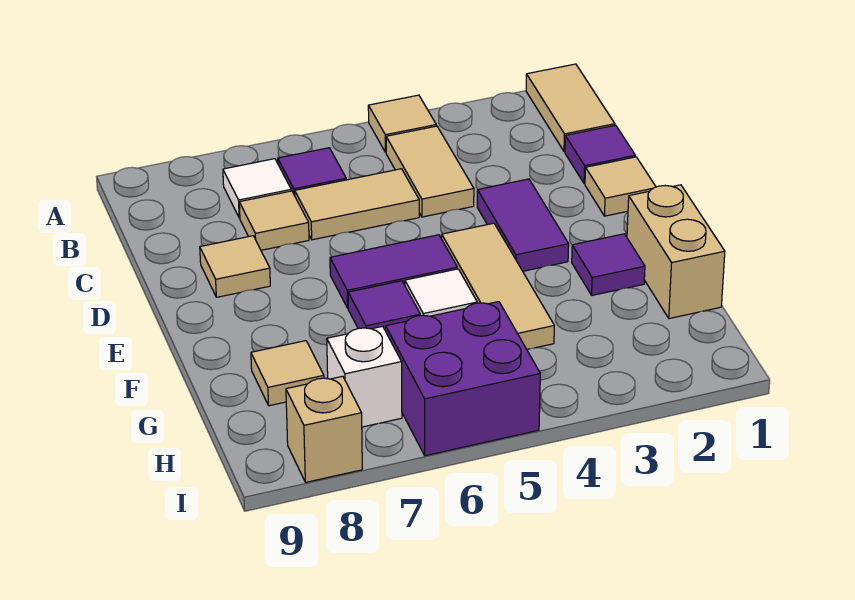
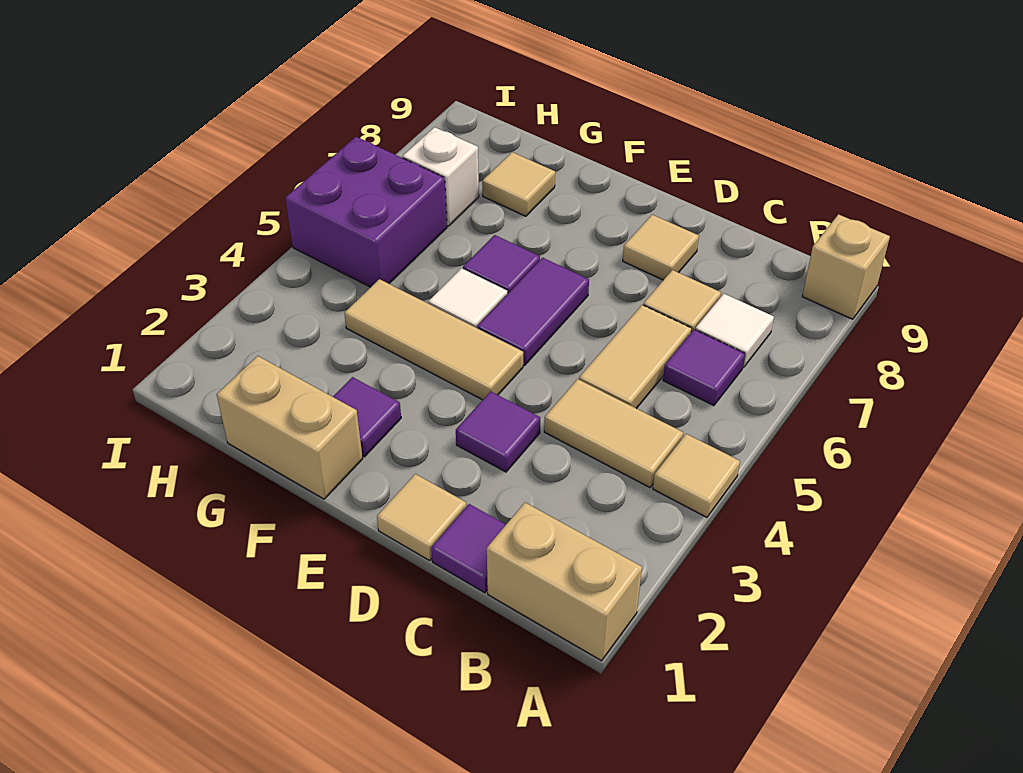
tan tile A1:B1 level 1 -> tan brick A1:B1 level 1
purple tile D3:E3 level 1 -> purple tile D3 level 1
tan brick I8 level 1 -> tan brick A9 level 1

